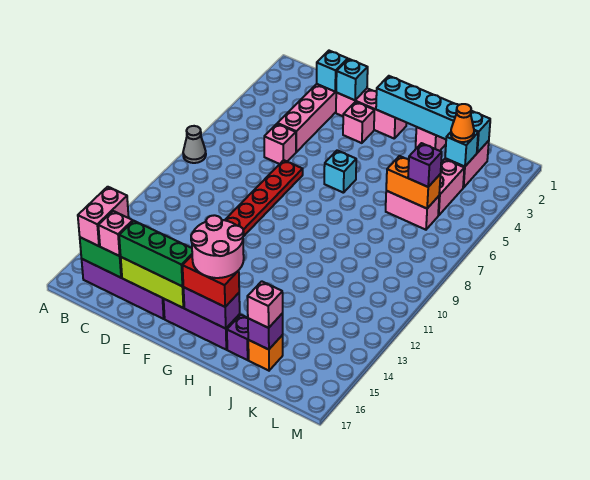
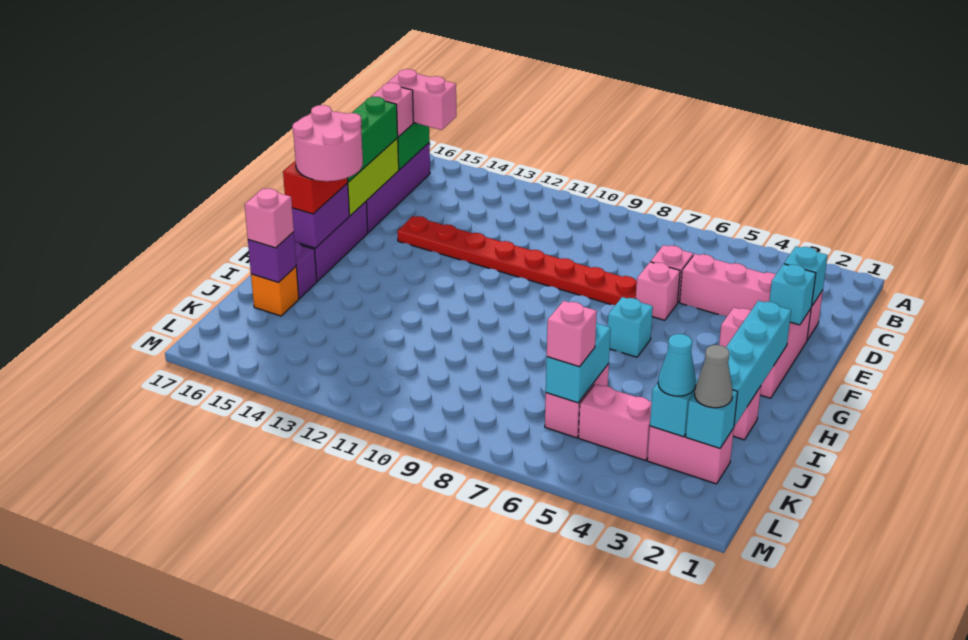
grey cone A8 level 1 -> grey cone K2 level 3
none -> pink brick E6 level 1
orange brick J6:K6 level 2 -> cyan brick J6:K6 level 2
orange cone K3 level 3 -> cyan cone K3 level 3
purple brick K6 level 3 -> pink brick K6 level 3

